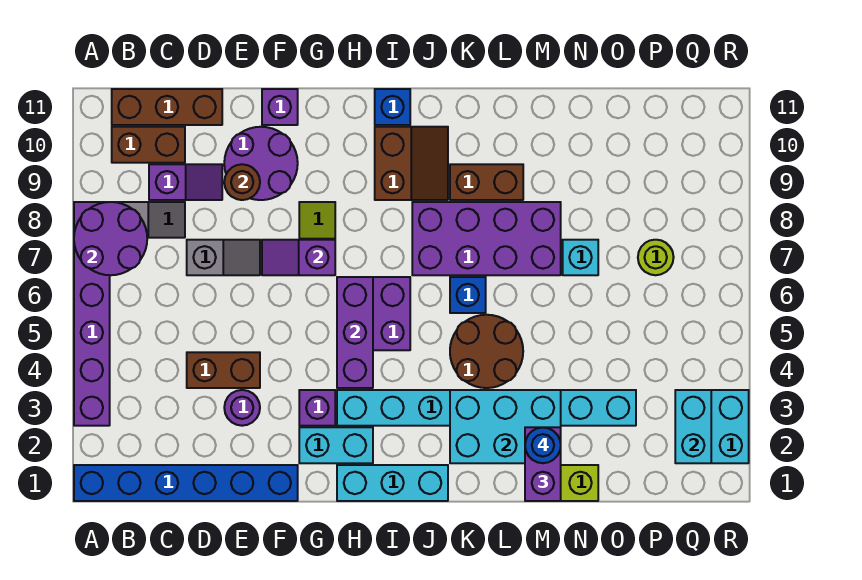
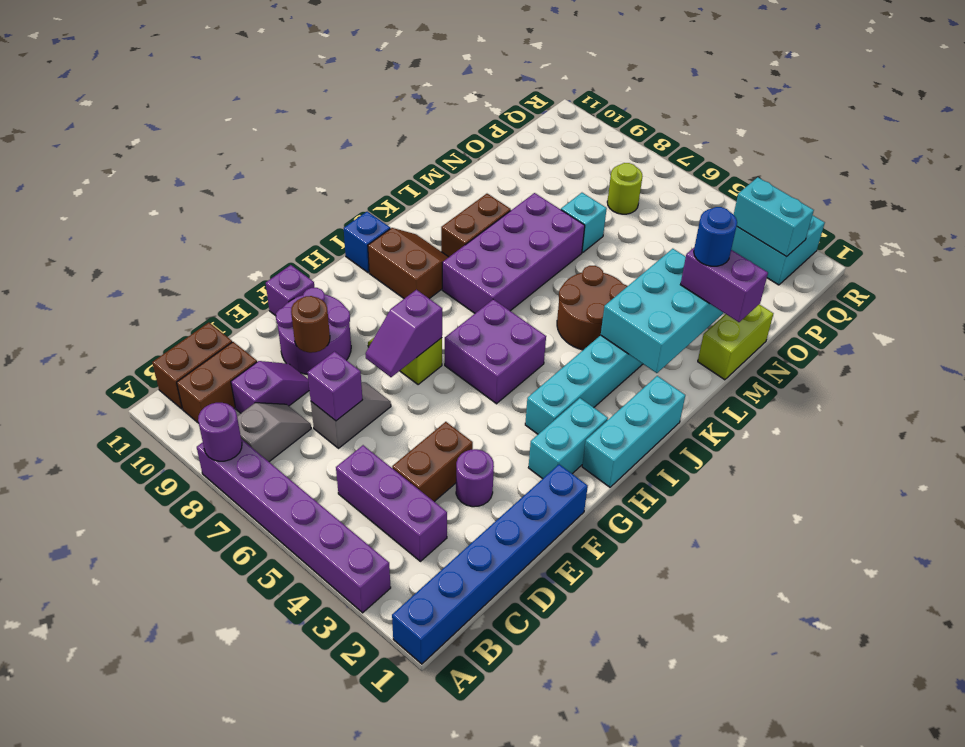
purple round brick A7:B8 level 2 -> purple round brick A8 level 2
brown brick B11:D11 level 1 -> brown brick B11:C11 level 1
purple brick G3 level 1 -> purple brick D7 level 2
purple brick H4:H6 level 2 -> purple brick C3:C5 level 1
blue brick K6 level 1 -> none

